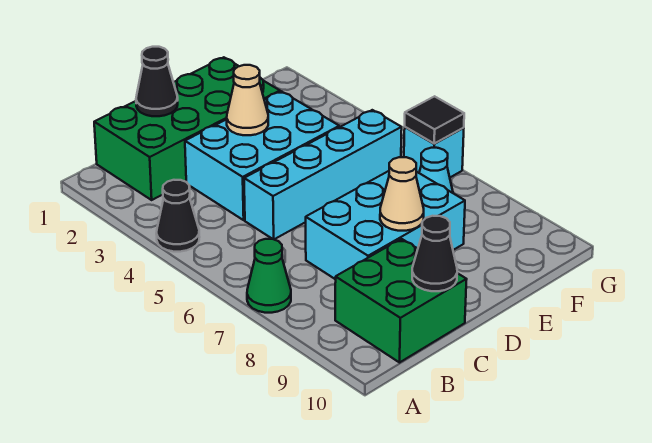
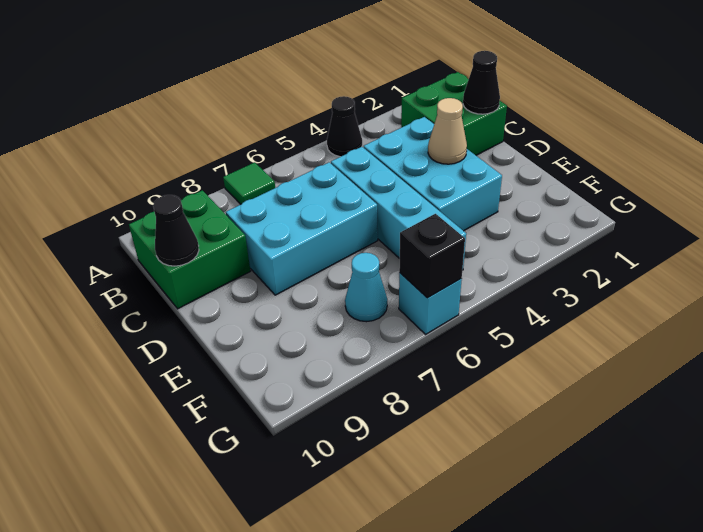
green cone A7 level 1 -> green tile A7 level 1
green brick B1:E2 level 1 -> green brick B1:C2 level 1
cyan brick C7:E8 level 1 -> cyan brick C6:D8 level 1
tan cone D8 level 2 -> none
black tile G6 level 2 -> black brick G6 level 2

